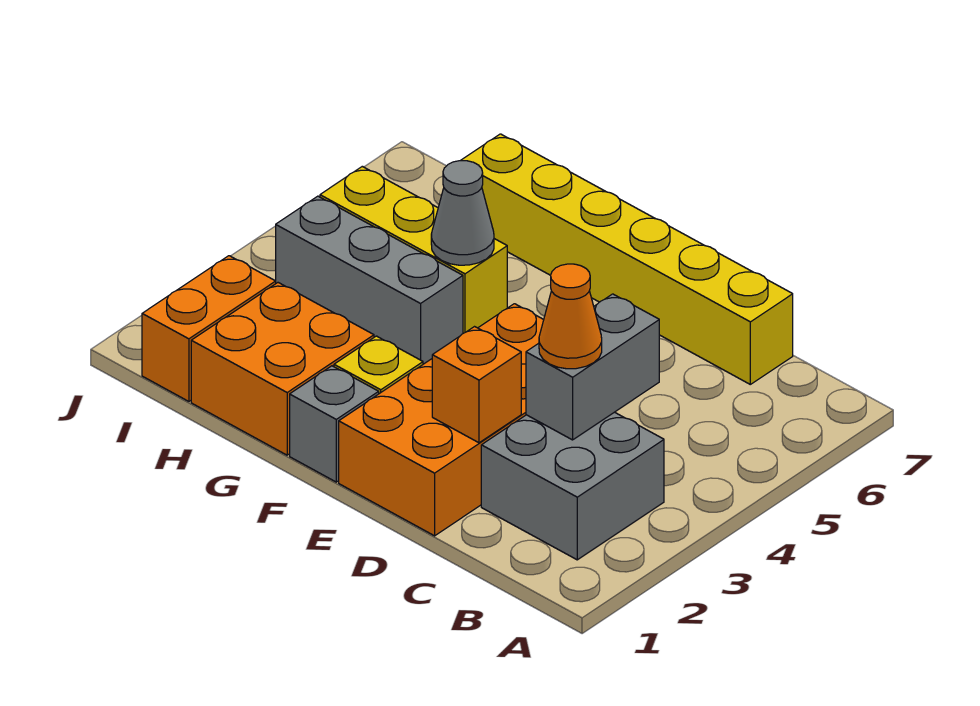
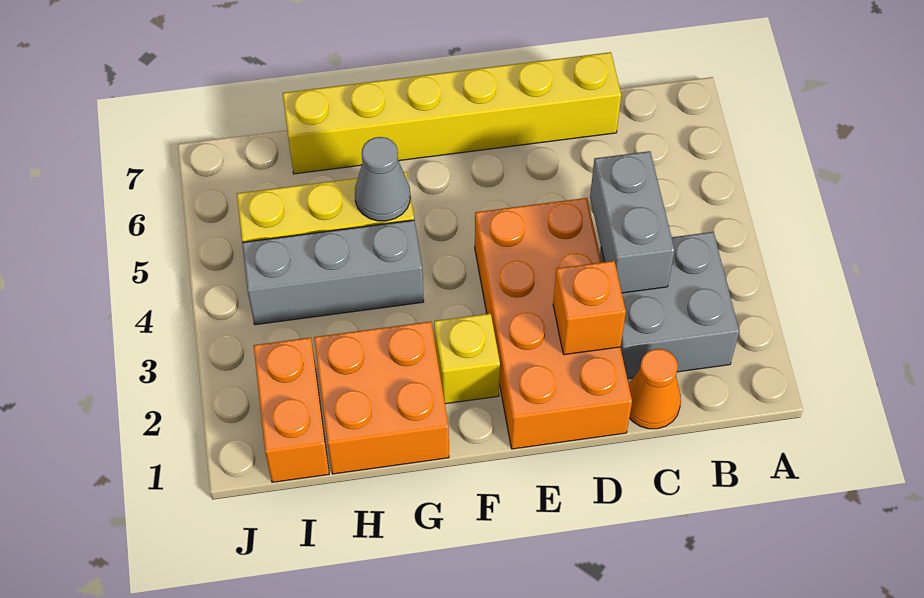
orange cone C3 level 3 -> orange cone C1 level 1
grey brick F1 level 1 -> none

